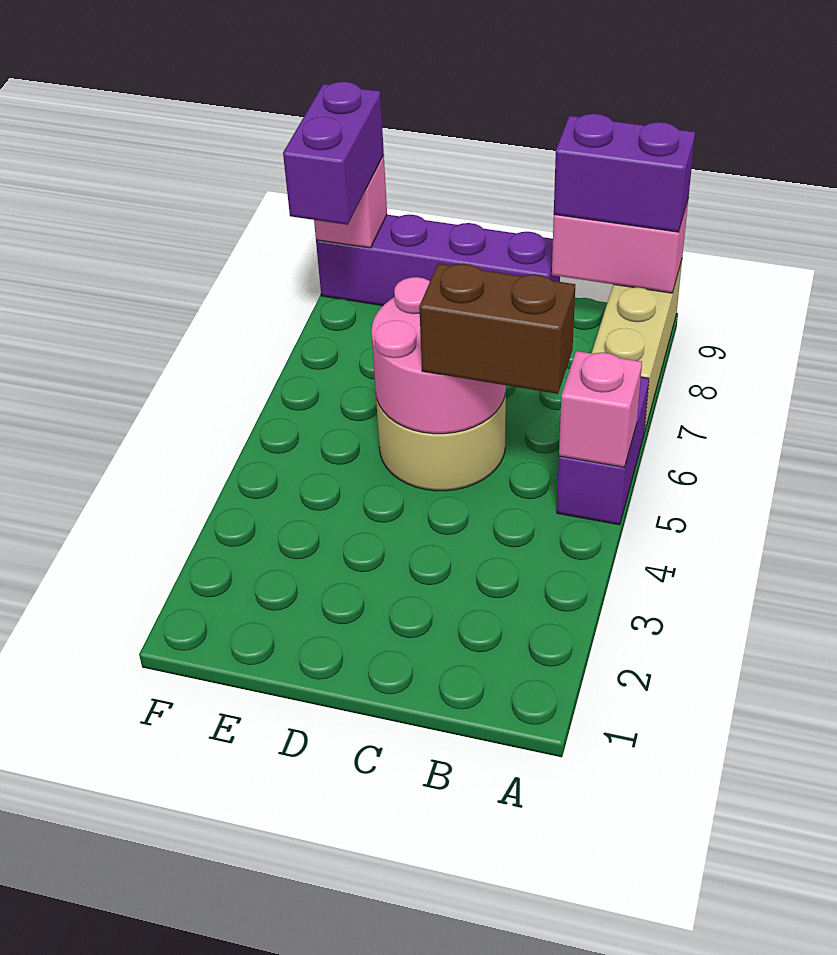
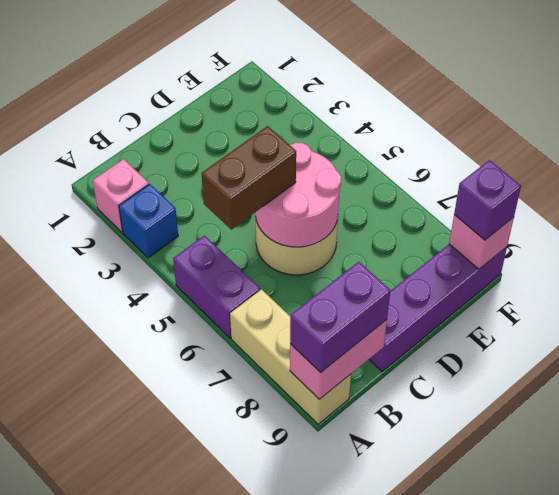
none -> blue brick A3 level 1
pink brick A5 level 2 -> pink brick A2 level 1
purple brick F8:F9 level 3 -> purple brick F9 level 3

